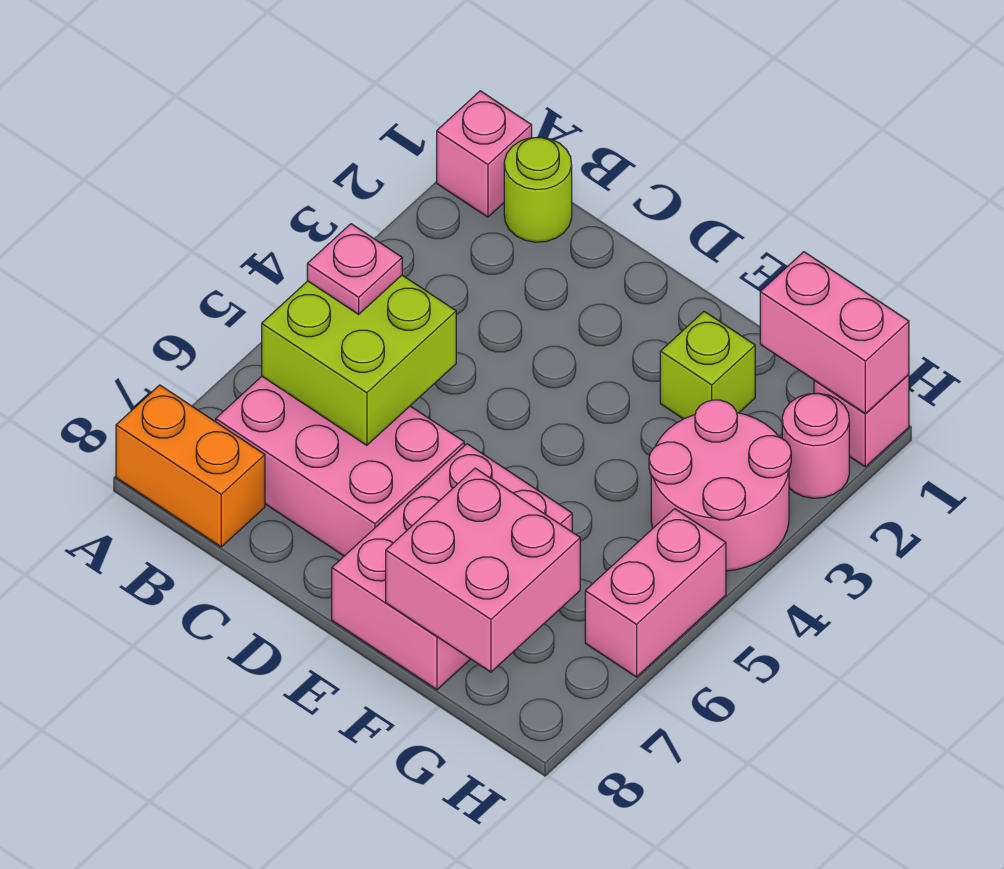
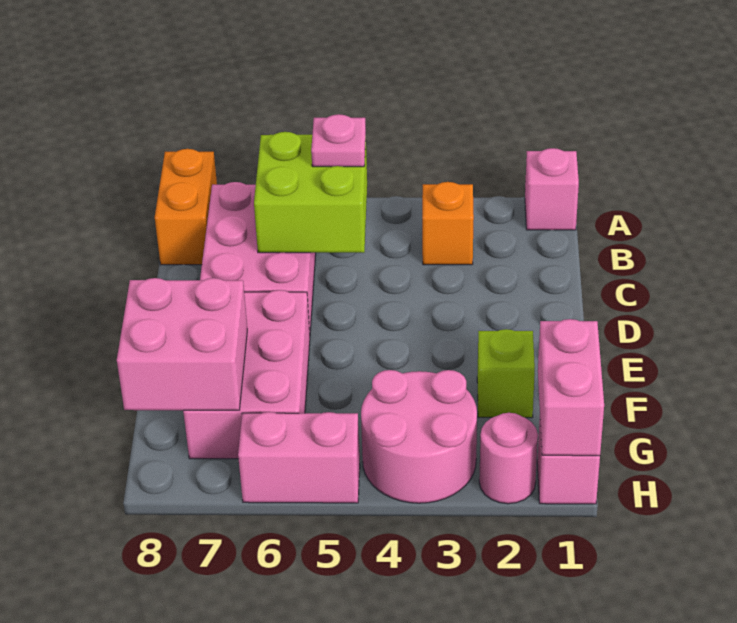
lime round brick B1 level 1 -> none
none -> orange brick B3 level 1
pink brick E6:F8 level 1 -> pink brick E6:G7 level 1

